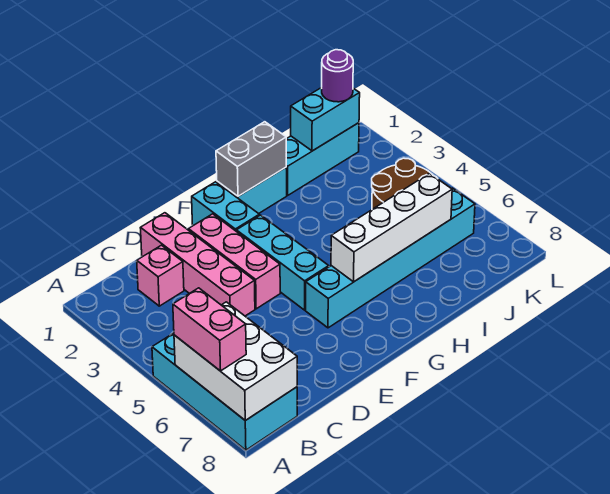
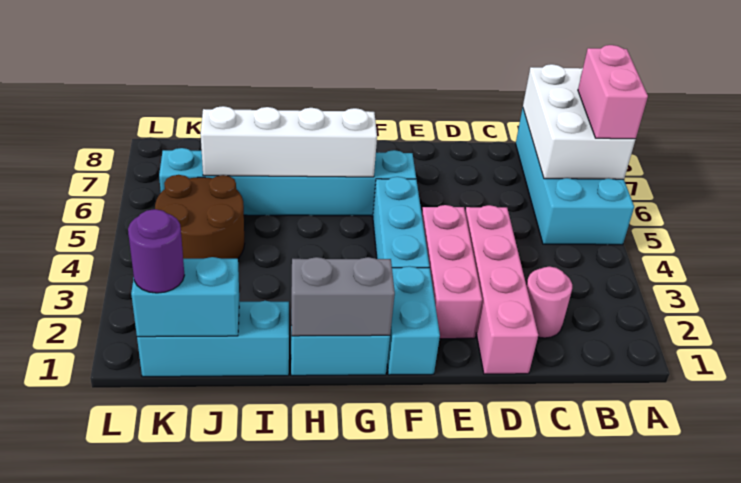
pink brick C2 level 1 -> pink round brick C2 level 1

